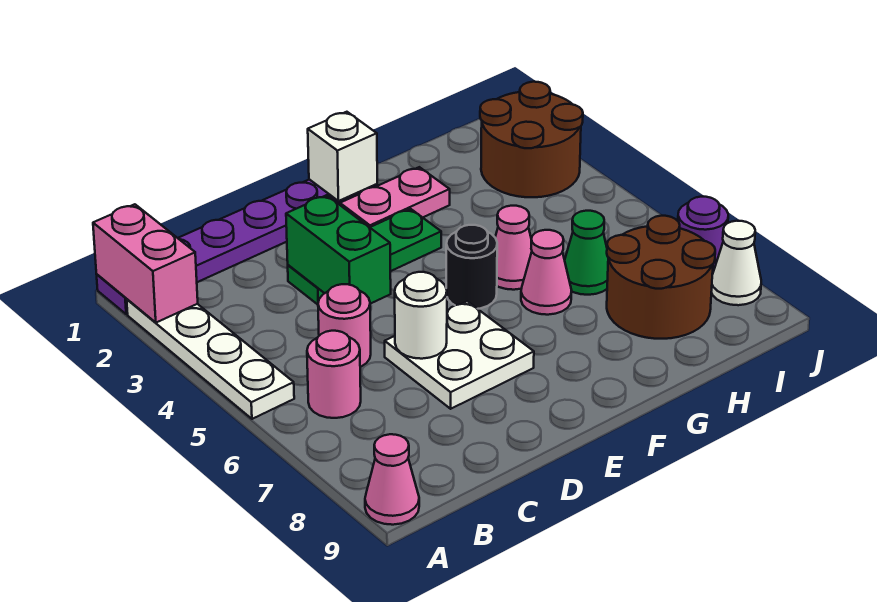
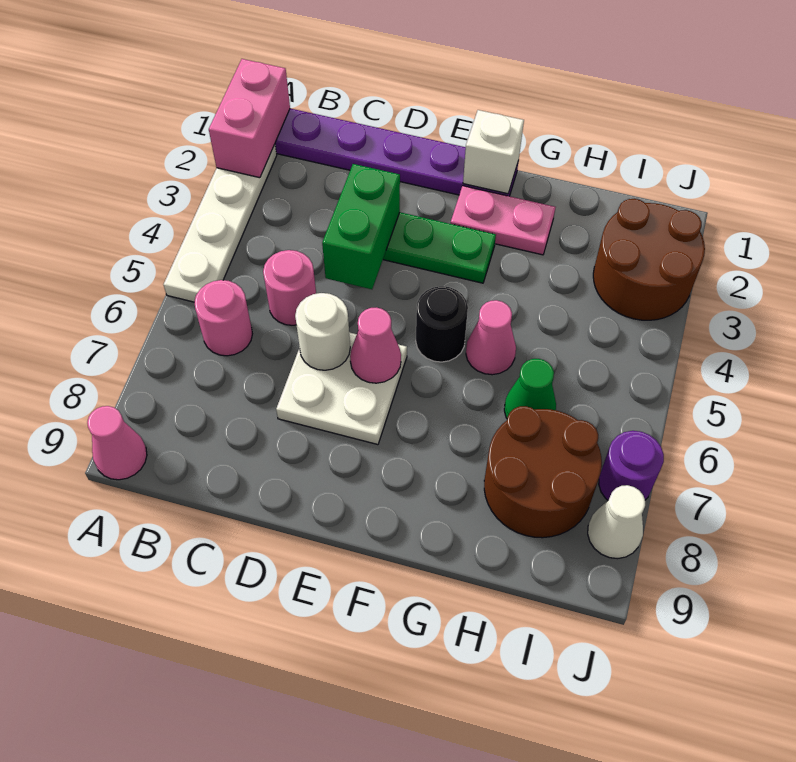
pink cone G6 level 1 -> pink cone E6 level 2

